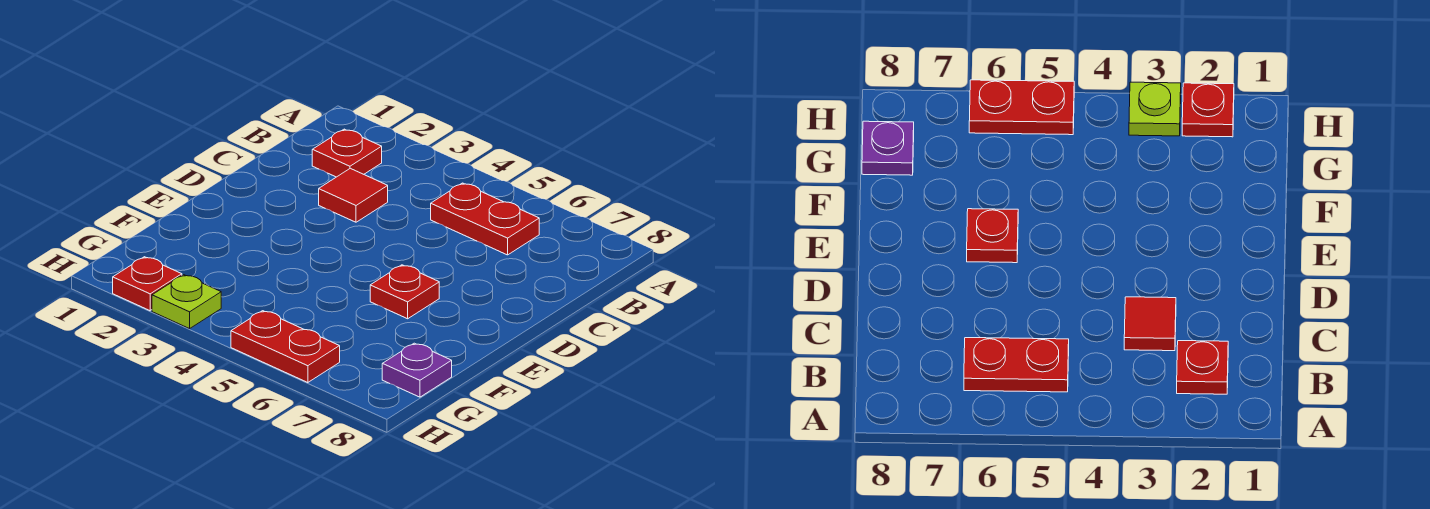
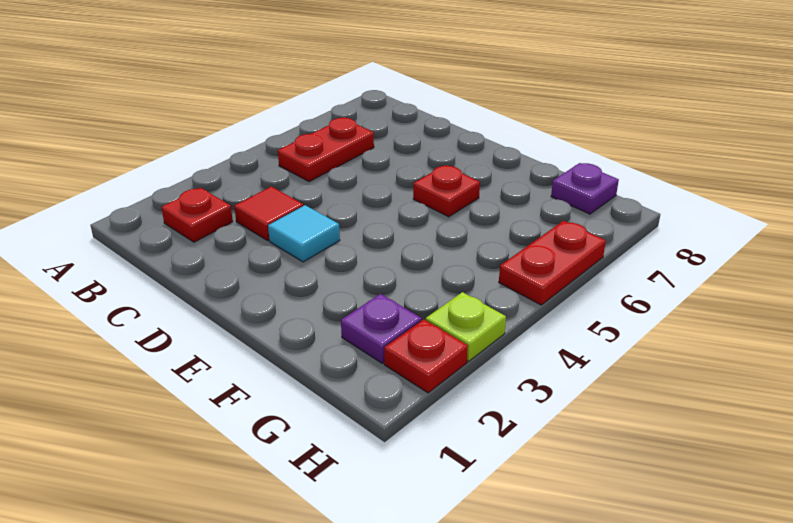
none -> cyan tile D3 level 1
none -> purple plate G2 level 1

